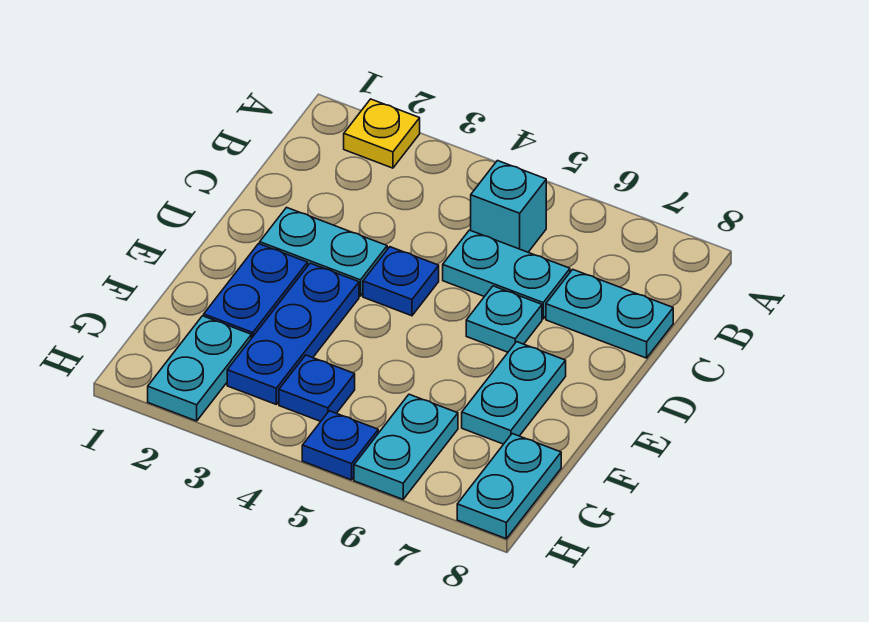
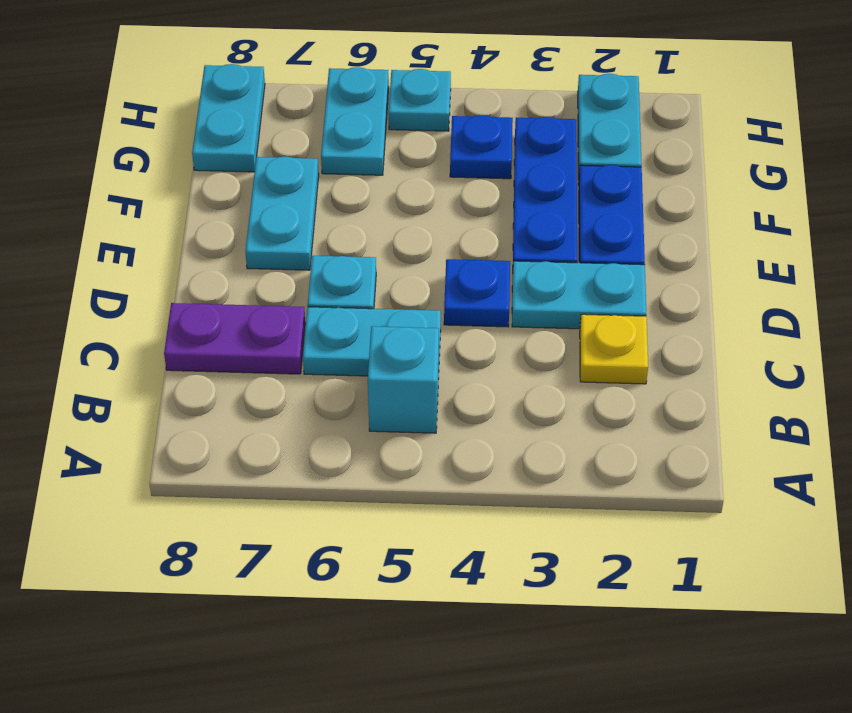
yellow plate A2 level 1 -> yellow plate C2 level 1
cyan plate C7:C8 level 1 -> purple plate C7:C8 level 1
blue plate H5 level 1 -> cyan plate H5 level 1

